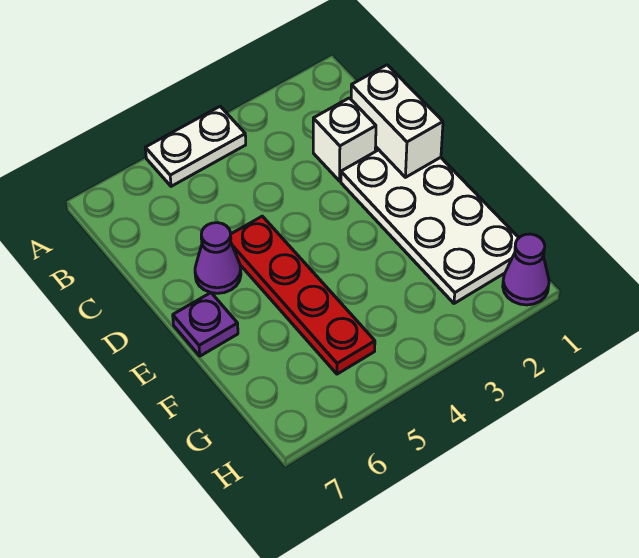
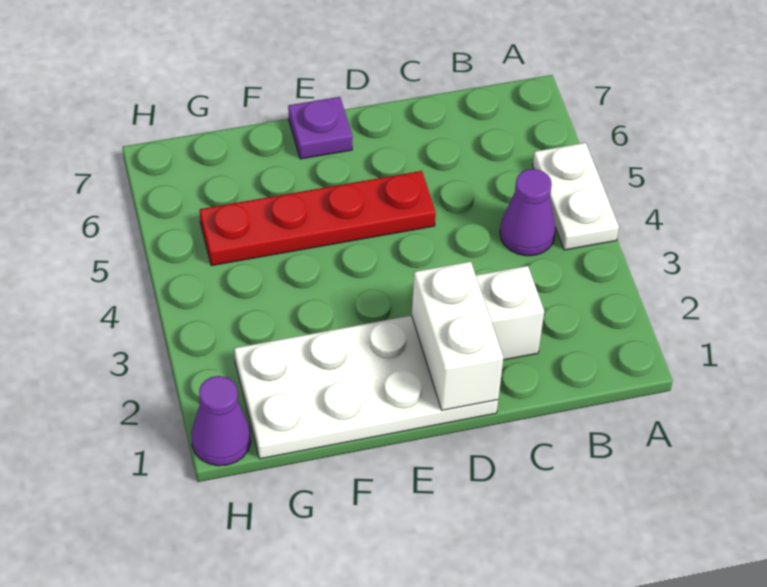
white brick C1:D1 level 2 -> white brick D1:D2 level 2
purple cone D6 level 1 -> purple cone B4 level 1

